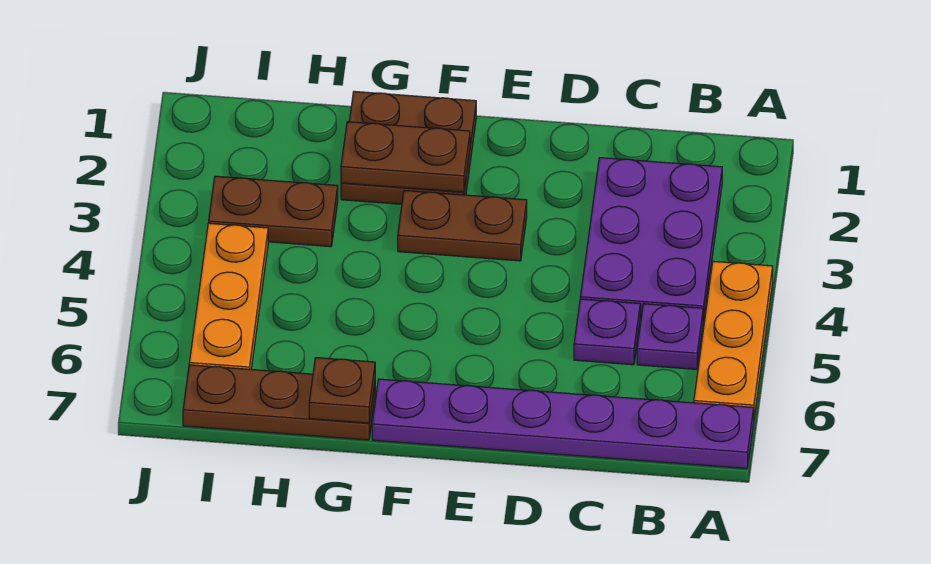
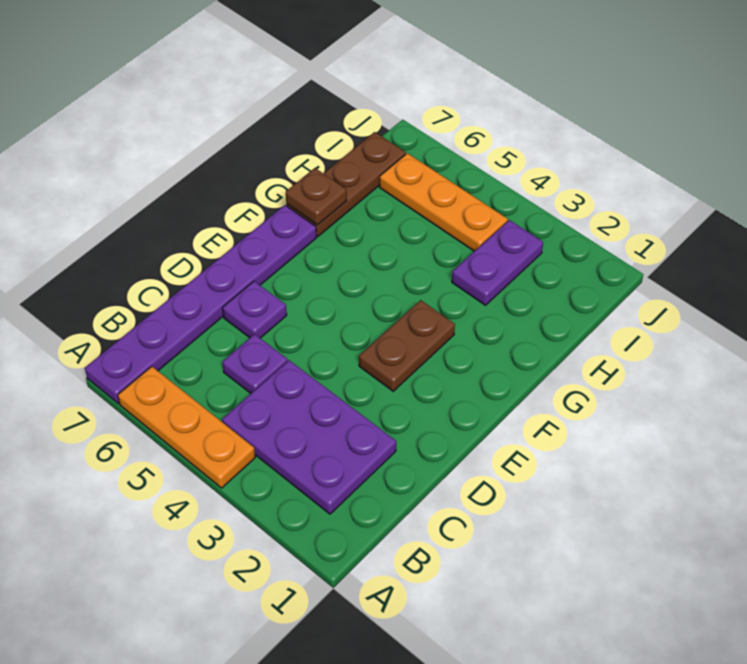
purple plate B5 level 1 -> purple plate D6 level 1
brown plate F1:G2 level 1 -> none
brown plate F2:G2 level 2 -> none
brown plate H3:I3 level 1 -> purple plate H3:I3 level 1

